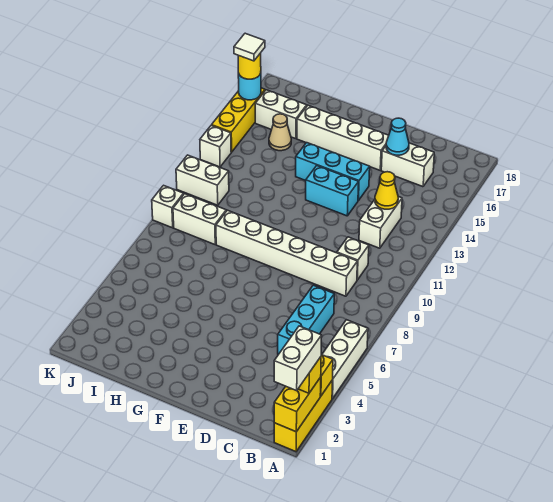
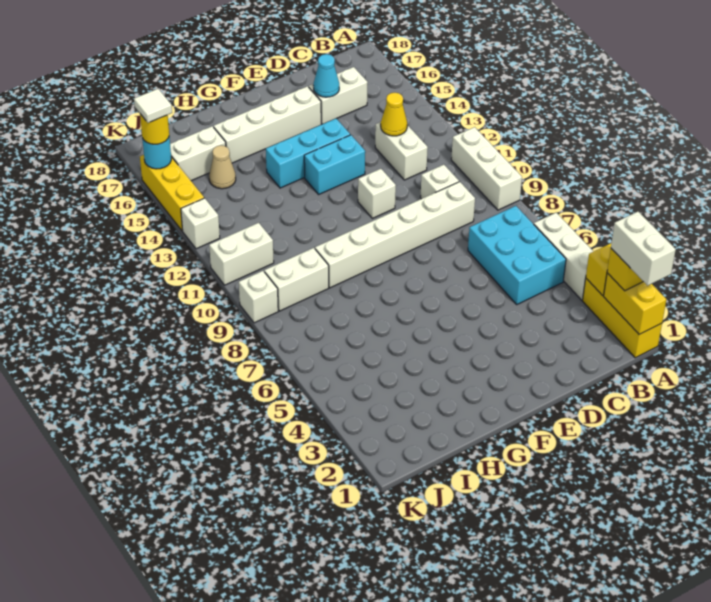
none -> white brick A9:A11 level 1
cyan brick C5:C7 level 1 -> cyan brick B5:C7 level 1
none -> white brick E11 level 1

